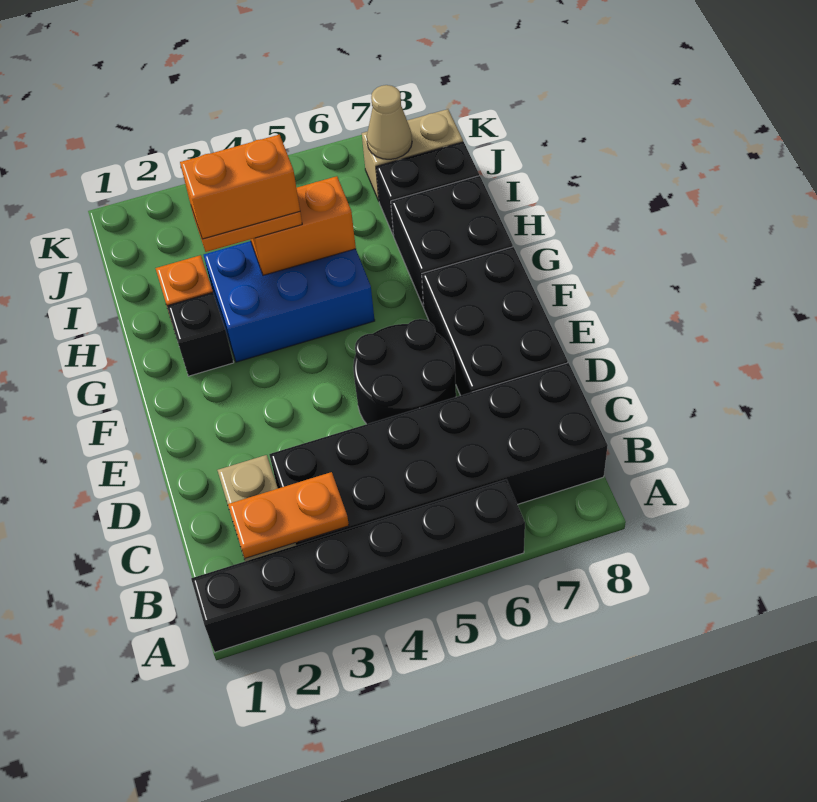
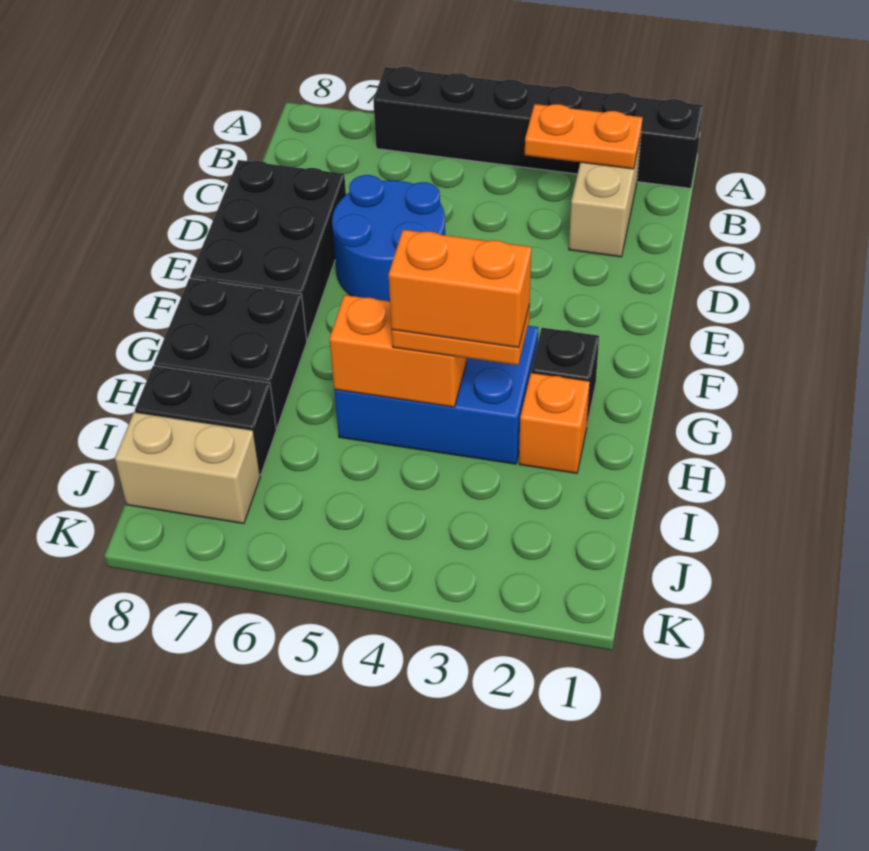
black brick B3:C8 level 1 -> none
black round brick D5:E6 level 1 -> blue round brick D5:E6 level 1
tan cone J7 level 2 -> none

